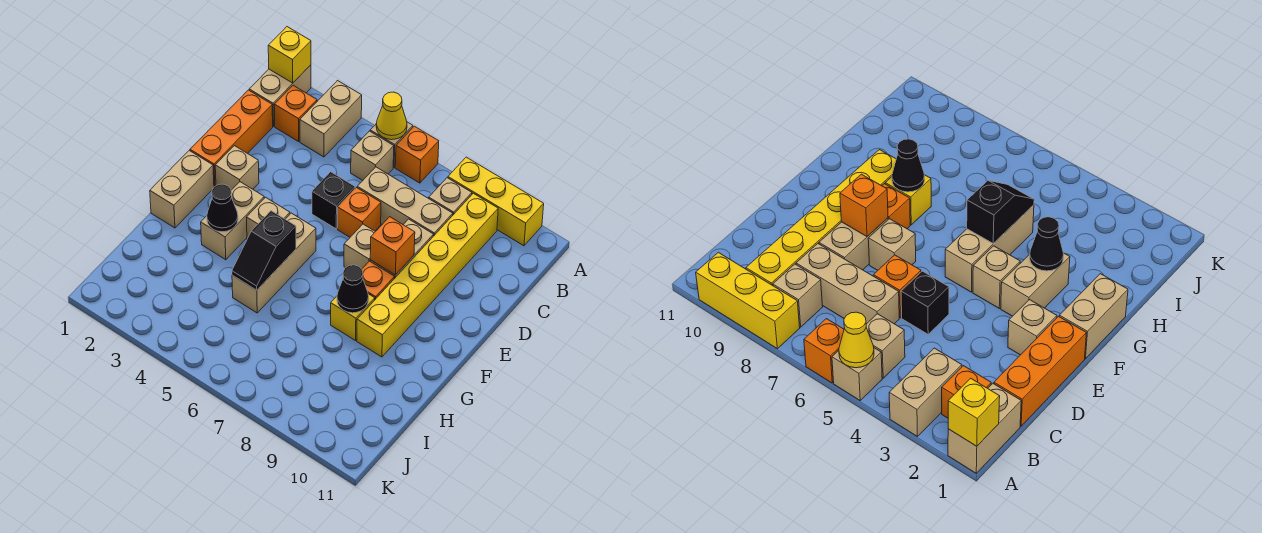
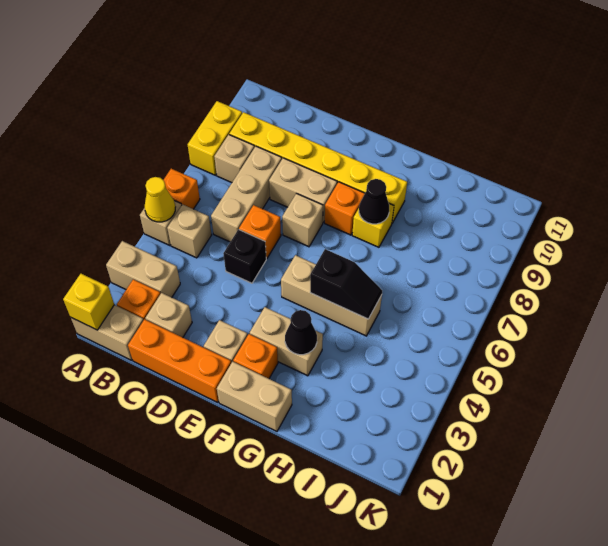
yellow brick A8:A10 level 1 -> yellow brick A8:A9 level 1
orange brick E8 level 2 -> orange brick F2 level 1
tan brick F4 level 1 -> tan brick C2 level 1

